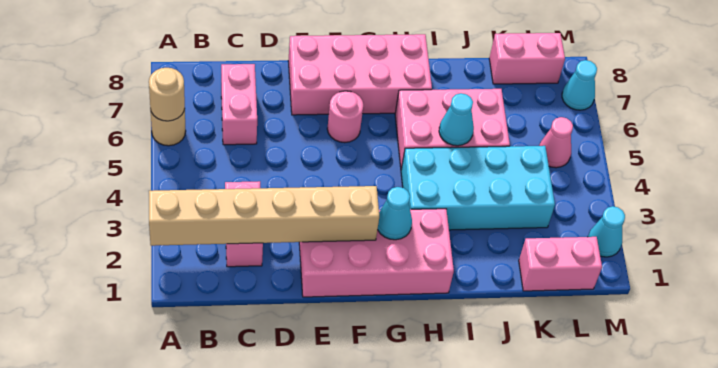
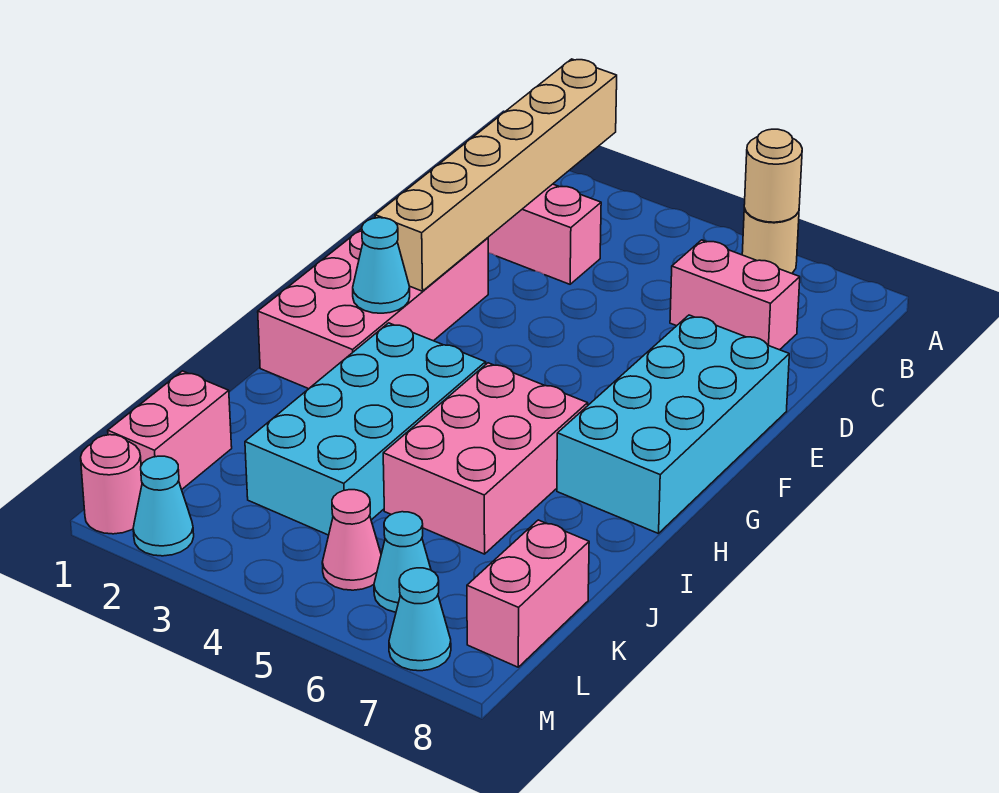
pink brick E7:H8 level 1 -> cyan brick E7:H8 level 1
pink round brick F6 level 1 -> pink round brick M1 level 1
cyan cone I5 level 2 -> cyan cone L6 level 1

